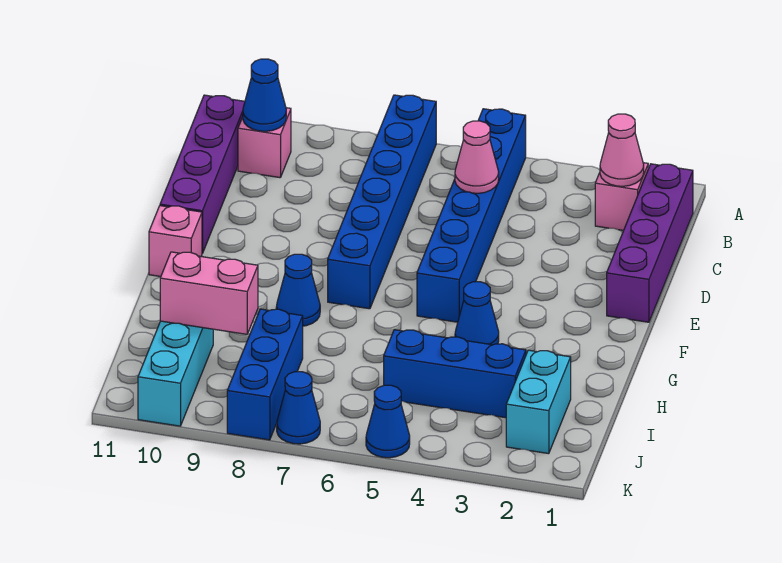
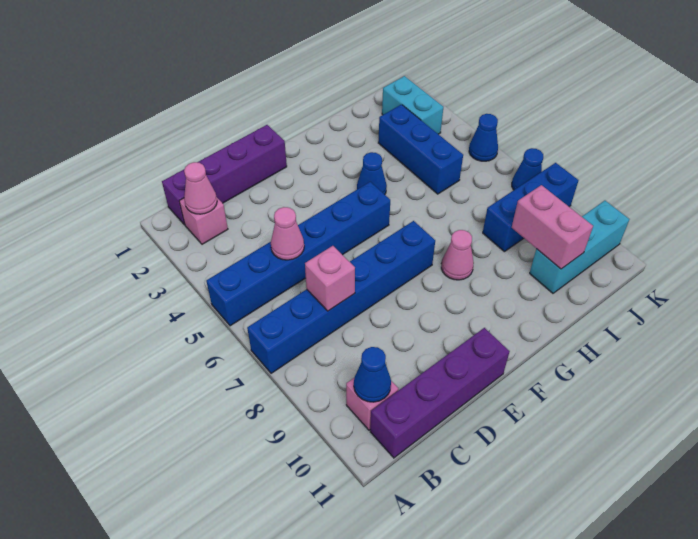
pink brick F11 level 1 -> pink brick C7 level 2
blue cone G8 level 1 -> pink cone G8 level 1
cyan brick I2:J2 level 1 -> cyan brick J2:J3 level 1

